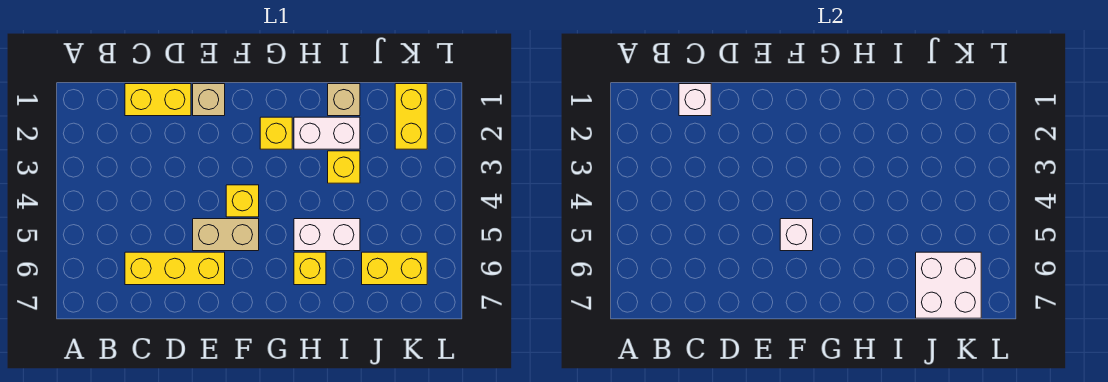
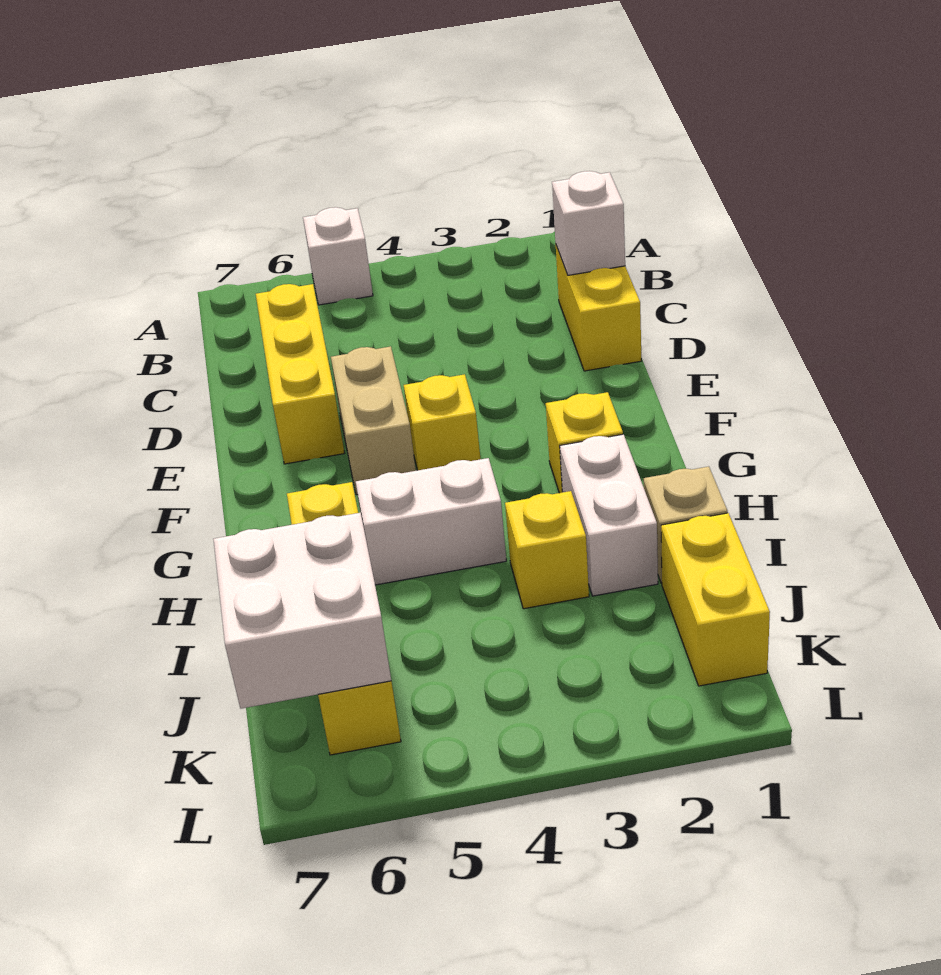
tan brick E1 level 1 -> none
white brick F5 level 2 -> white brick A5 level 1
white brick H5:I5 level 1 -> white brick H4:H5 level 1
yellow brick K1:K2 level 1 -> yellow brick J1:K1 level 1

